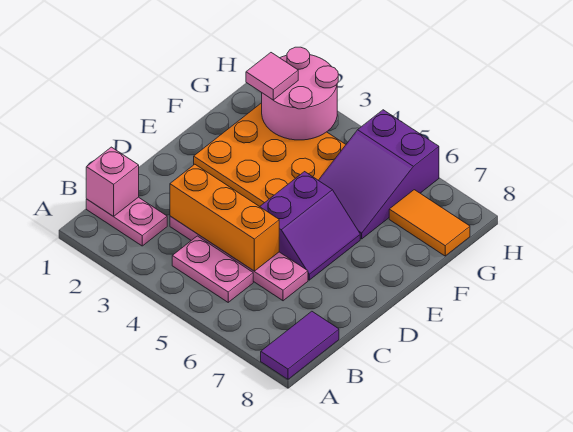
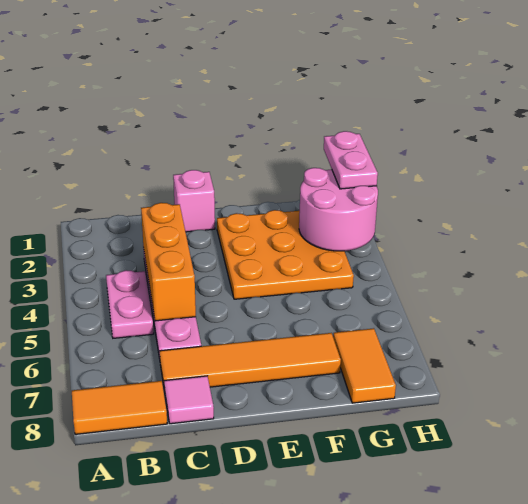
purple tile A8:B8 level 1 -> orange tile A8:B8 level 1
pink plate B1:B2 level 1 -> pink plate H1:H2 level 3
pink brick B1 level 2 -> pink brick D1 level 1
none -> orange tile C7:F7 level 1
purple slope D5:E6 level 1 top 5 -> none
purple slope F5:H6 level 1 top H -> none
pink tile G2 level 3 -> pink tile C8 level 1

